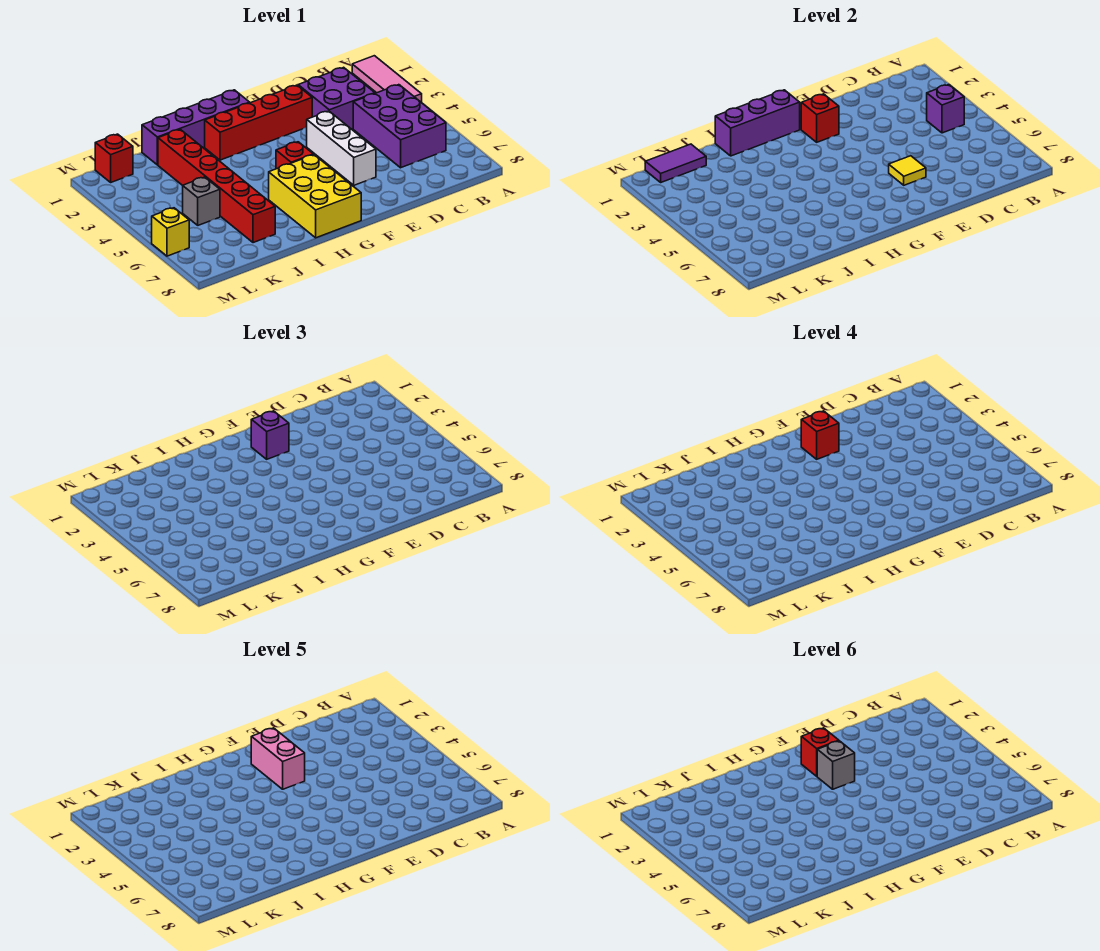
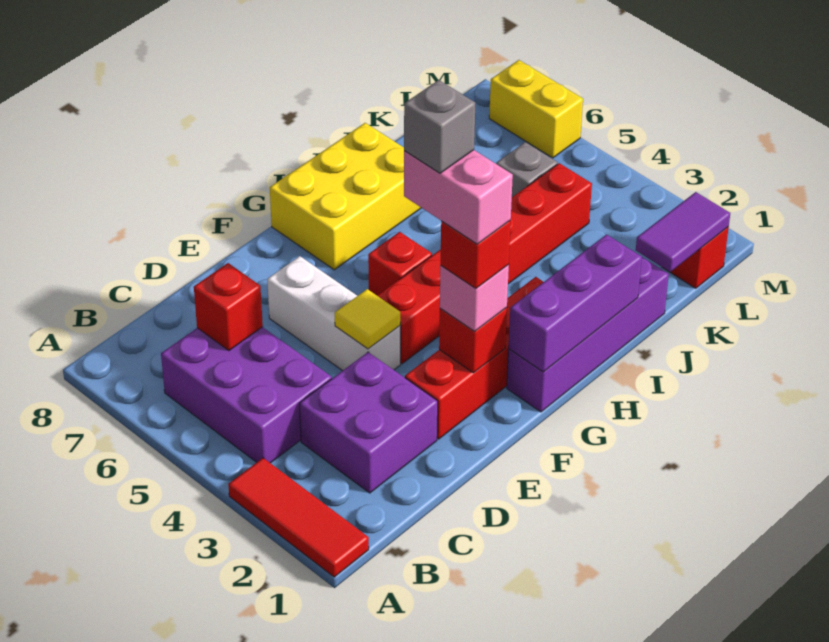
pink tile A1:A3 level 1 -> red tile A1:A3 level 1
purple brick B4 level 2 -> none
yellow tile E6 level 2 -> yellow tile E4 level 2
purple brick F2 level 3 -> pink brick F2 level 3
red brick F2 level 6 -> red brick C6 level 2
yellow brick G6:H8 level 1 -> yellow brick G7:I8 level 1
red brick J2:J7 level 1 -> red brick F4:K4 level 1
yellow brick M6 level 1 -> yellow brick M6:M7 level 1

